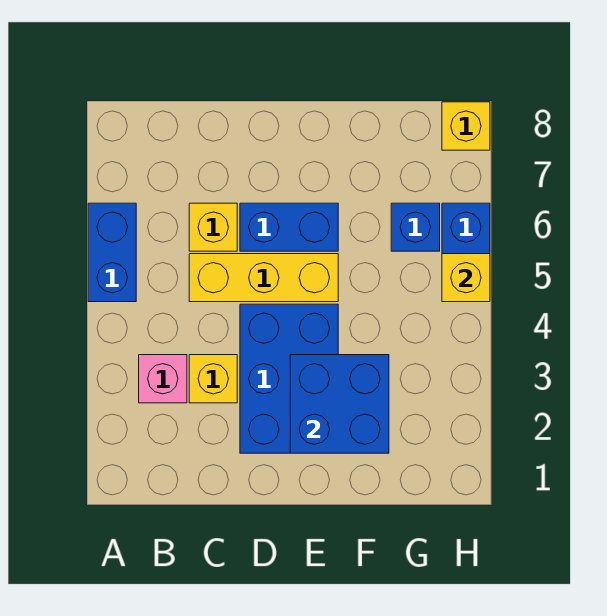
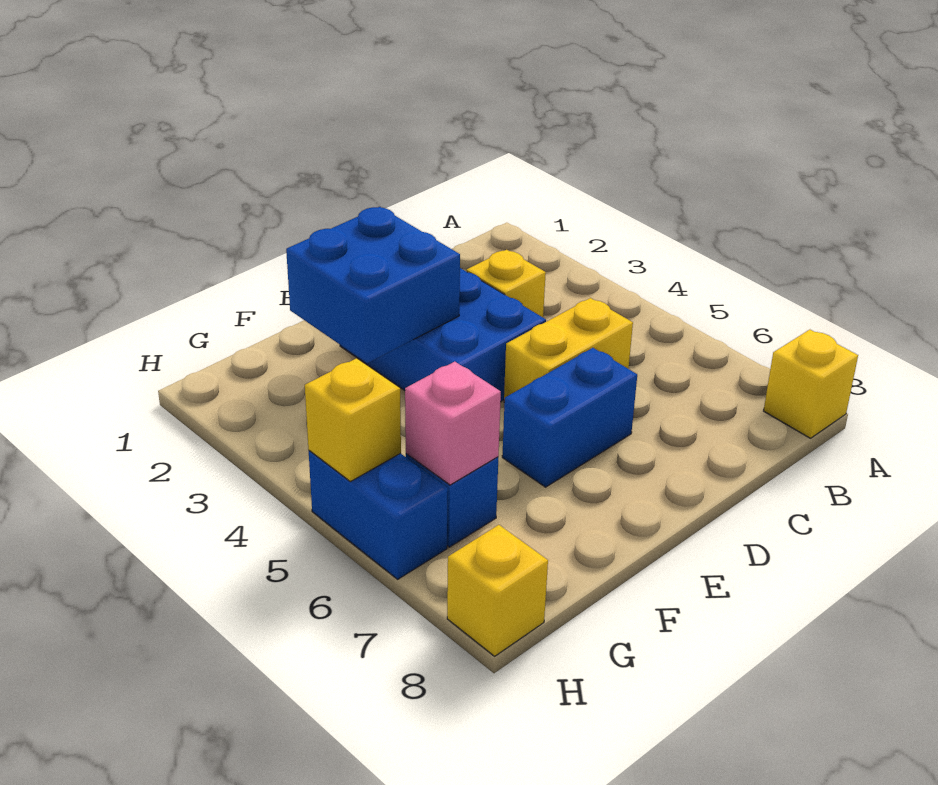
blue brick A5:A6 level 1 -> none
pink brick B3 level 1 -> pink brick G6 level 2
yellow brick C5:E5 level 1 -> yellow brick C5:D5 level 1
yellow brick C6 level 1 -> yellow brick A8 level 1

